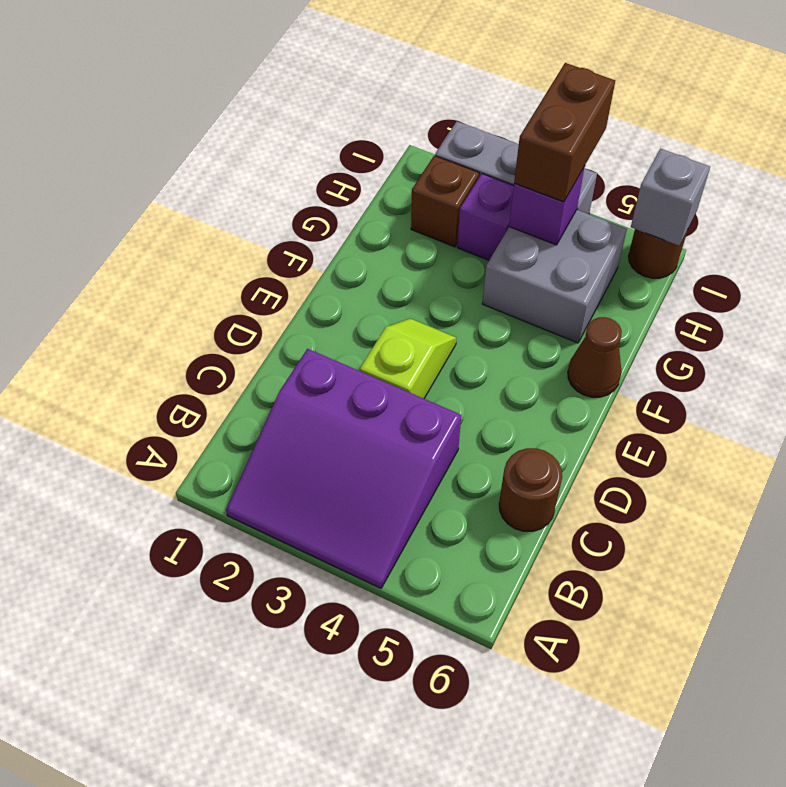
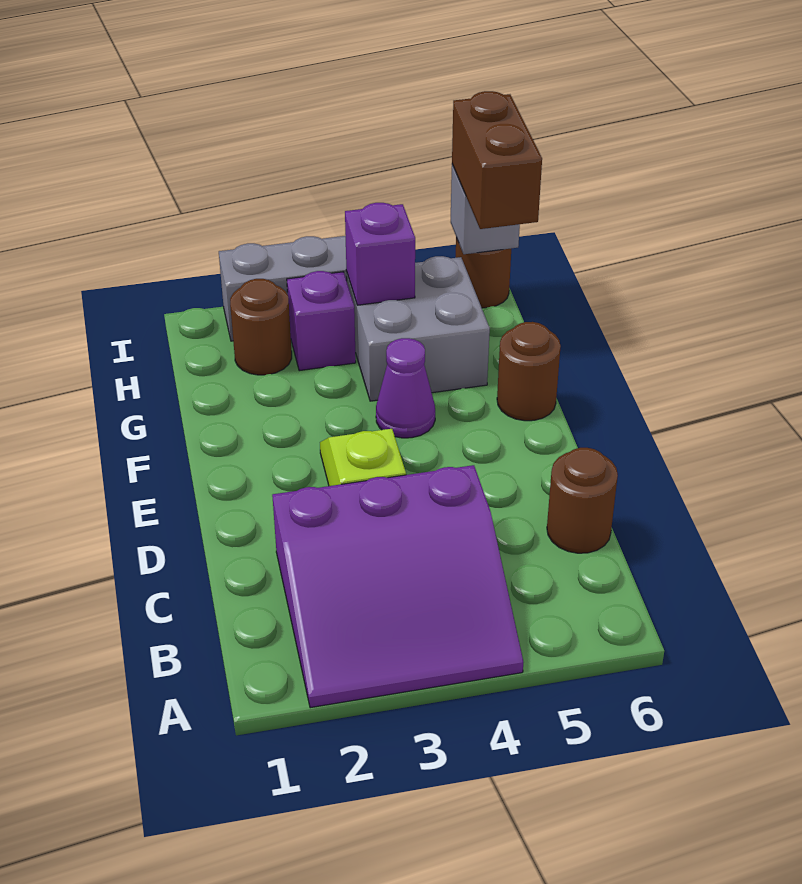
none -> purple cone F4 level 1
brown cone F6 level 1 -> brown round brick F6 level 1
brown brick H2 level 1 -> brown round brick H2 level 1
brown brick H4:I4 level 3 -> brown brick H6:I6 level 3

